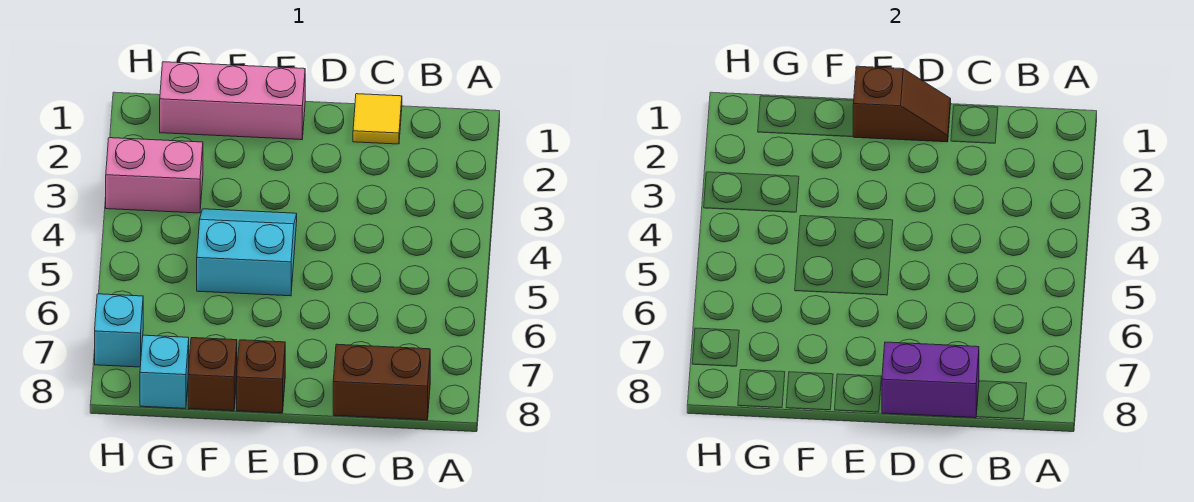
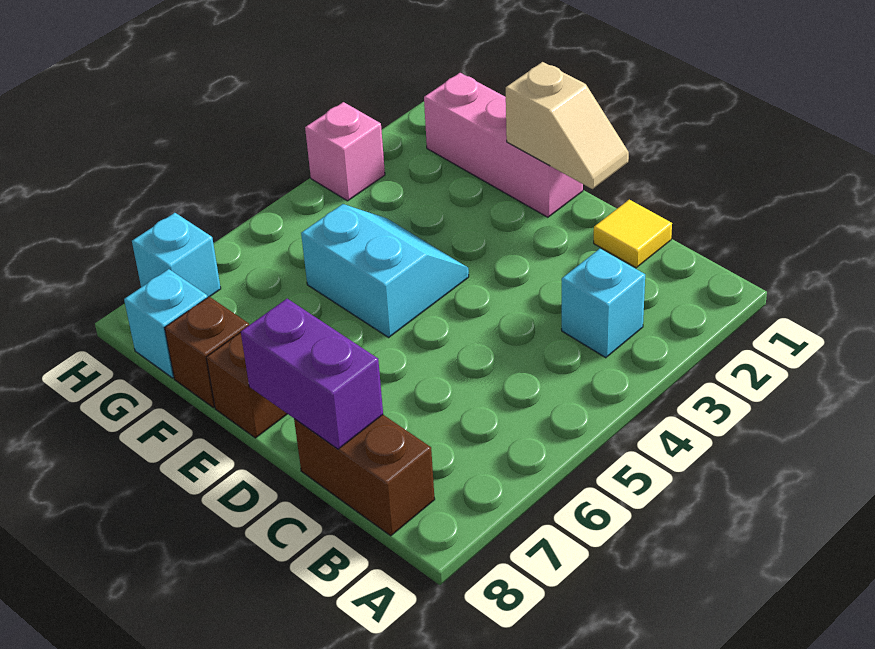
none -> cyan brick B3 level 1
brown slope D1:E1 level 2 top E -> tan slope D1:E1 level 2 top E
pink brick G3:H3 level 1 -> pink brick H3 level 1

